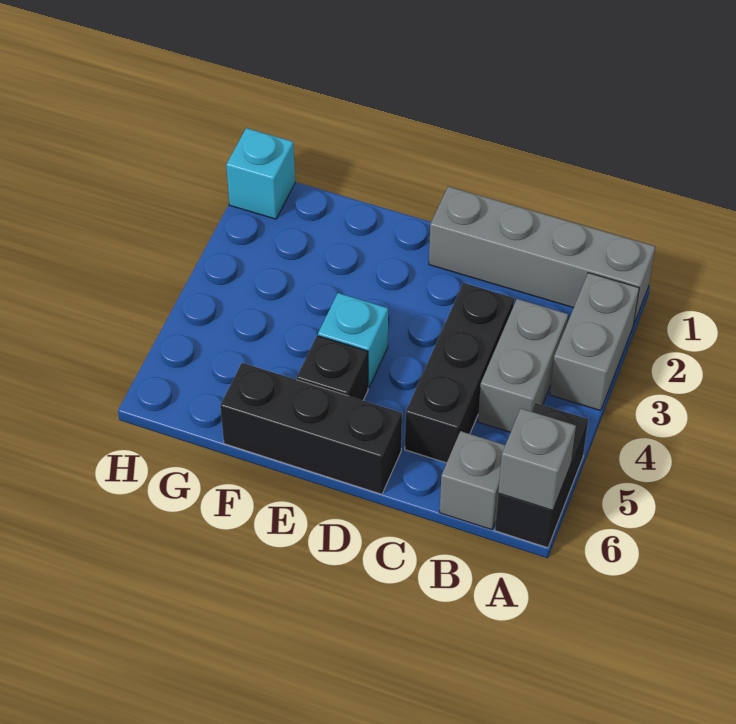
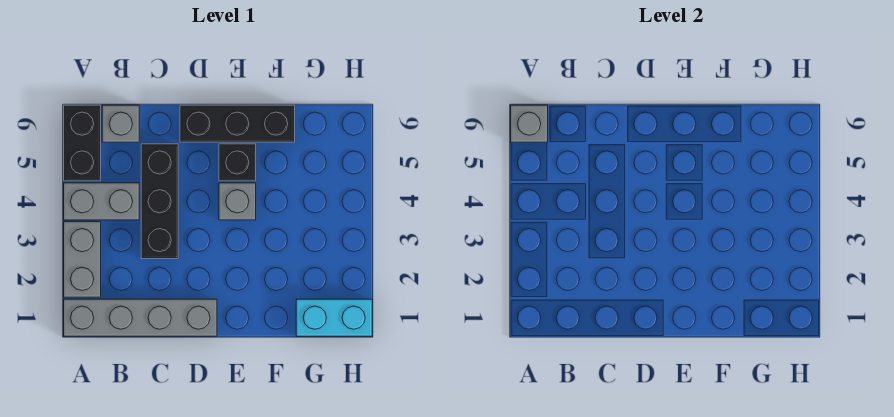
grey brick B3:B4 level 1 -> grey brick A4:B4 level 1
cyan brick E4 level 1 -> grey brick E4 level 1
cyan brick H1 level 1 -> cyan brick G1:H1 level 1

